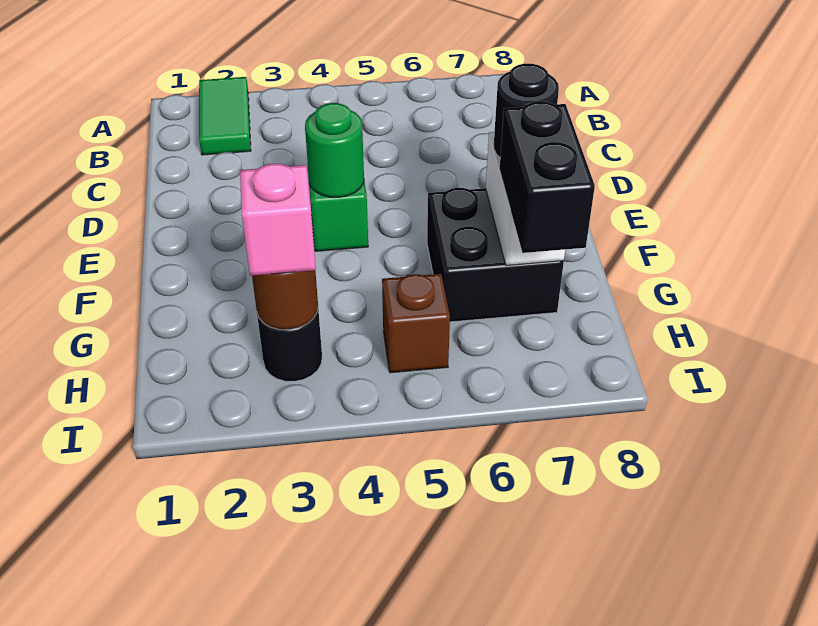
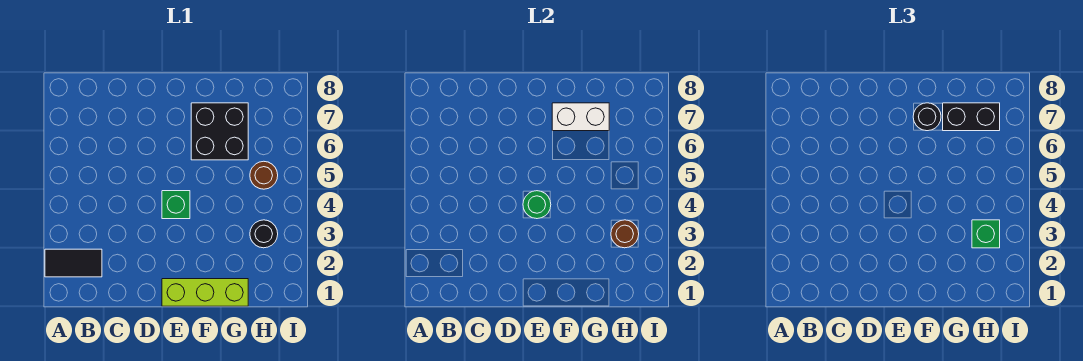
green tile A2:B2 level 1 -> black tile A2:B2 level 1
none -> lime brick E1:G1 level 1
pink brick H3 level 3 -> green brick H3 level 3
brown brick H5 level 1 -> brown round brick H5 level 1

